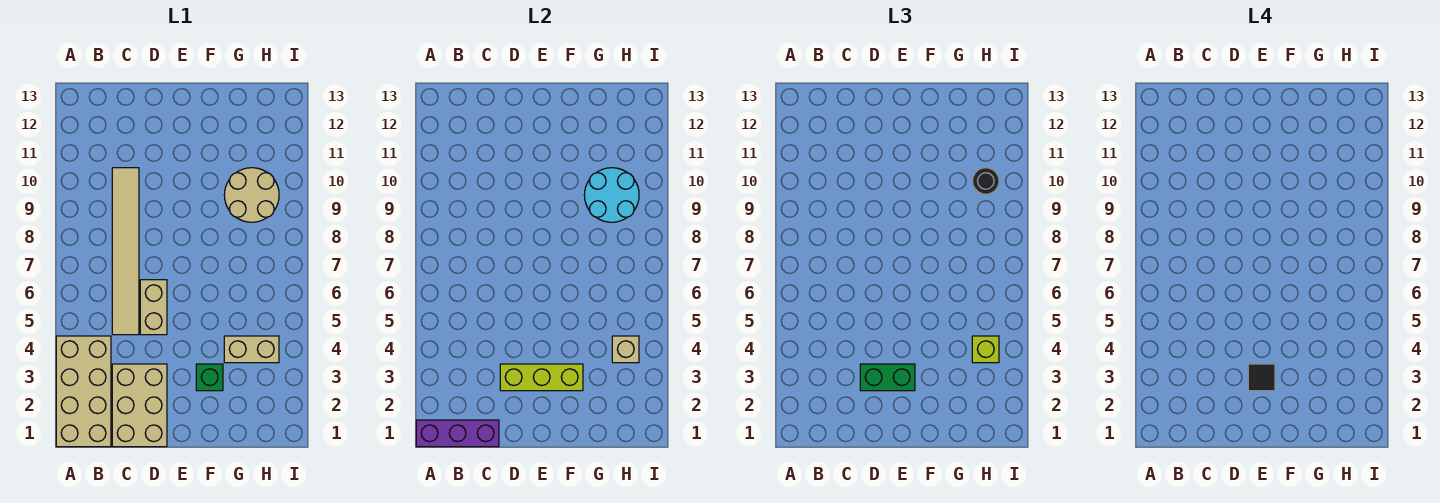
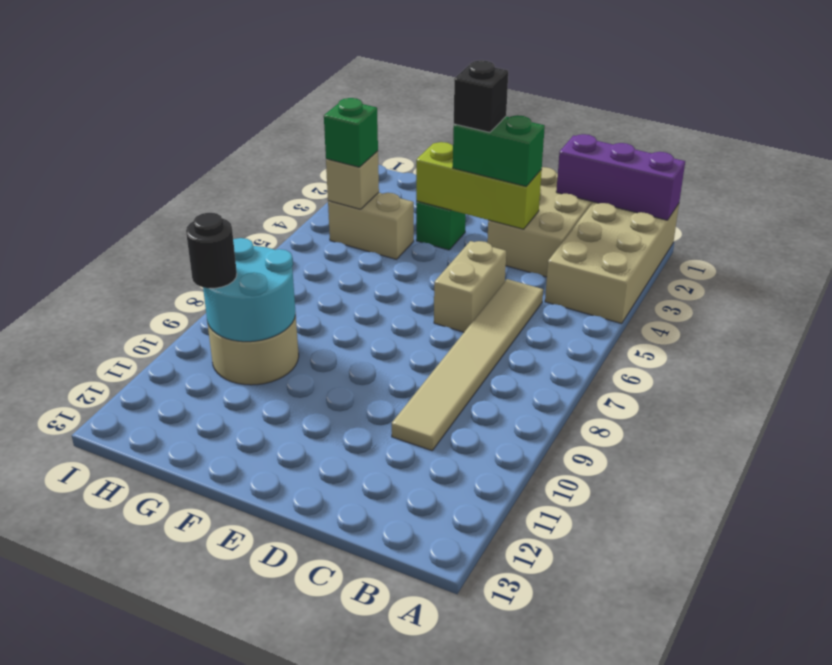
black tile E3 level 4 -> black brick E3 level 4
lime brick H4 level 3 -> green brick H4 level 3

